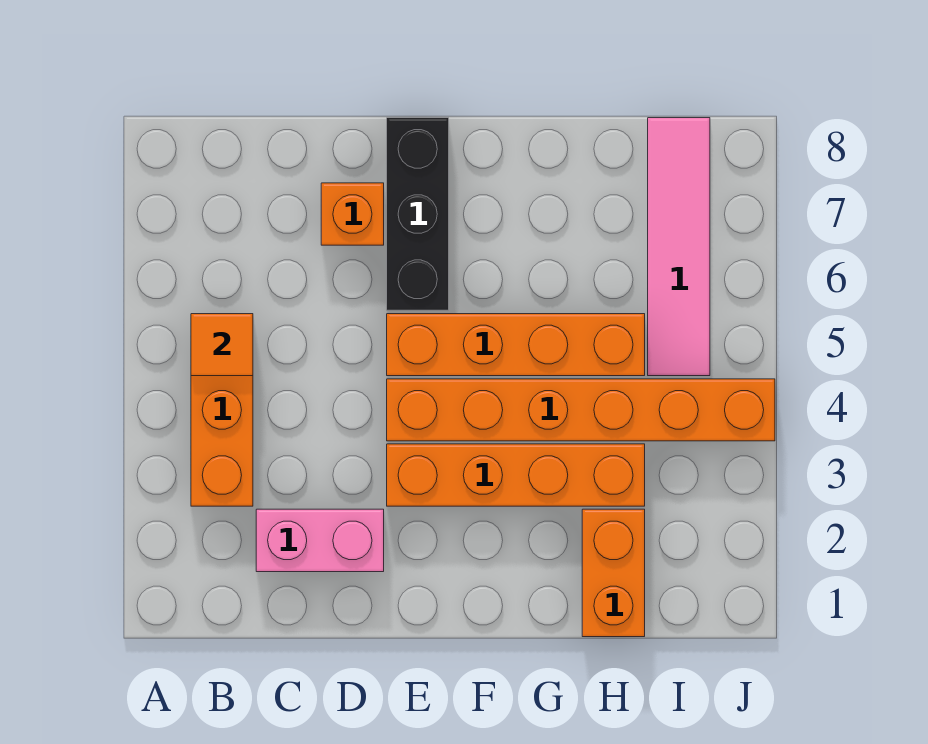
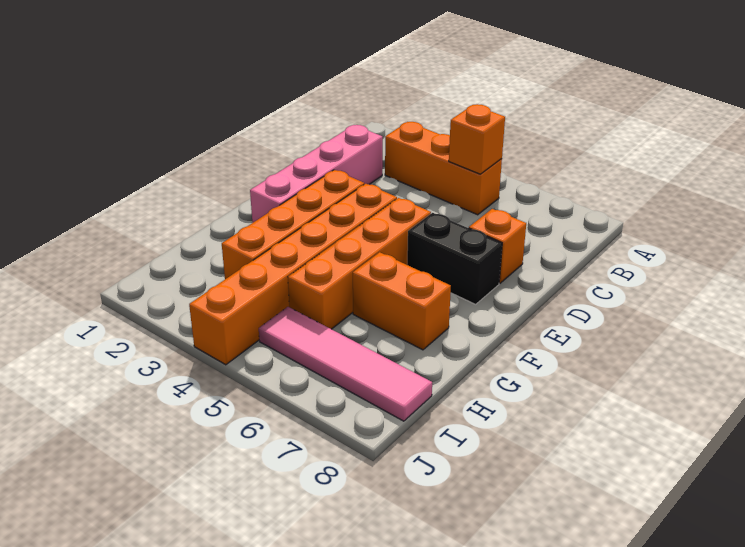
orange tile B5 level 2 -> orange brick B5 level 2
pink brick C2:D2 level 1 -> pink brick C2:F2 level 1
black brick E6:E8 level 1 -> black brick E6:E7 level 1
orange brick H1:H2 level 1 -> orange brick G6:G7 level 1

